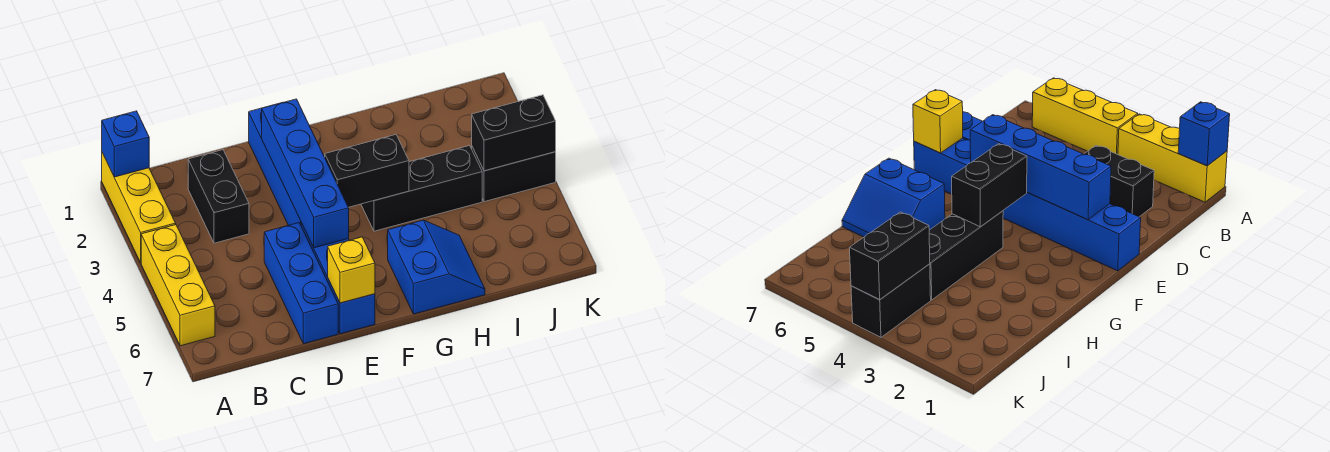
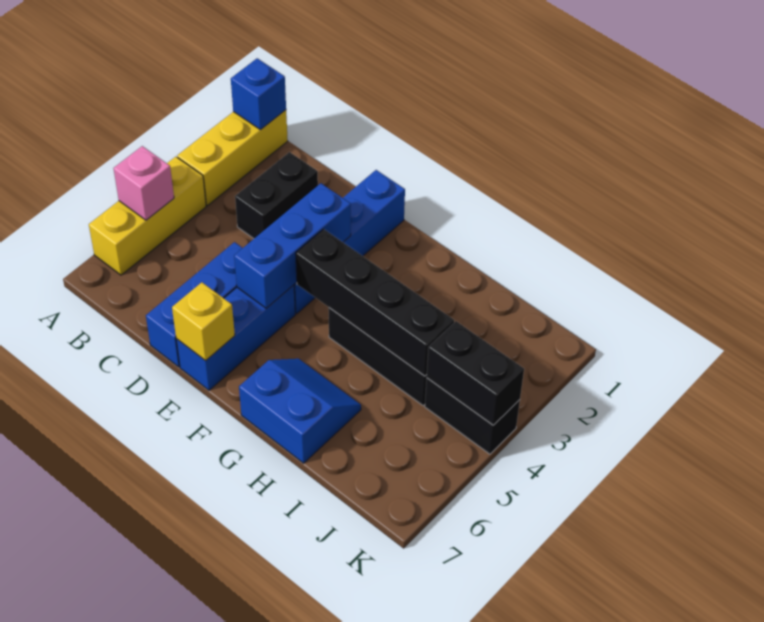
none -> pink brick A5 level 2
blue brick E2:E5 level 2 -> blue brick E3:E5 level 2
black brick F4:G4 level 2 -> black brick F4:I4 level 2
blue slope G6:H7 level 1 top G -> blue slope G6:H7 level 1 top 7

